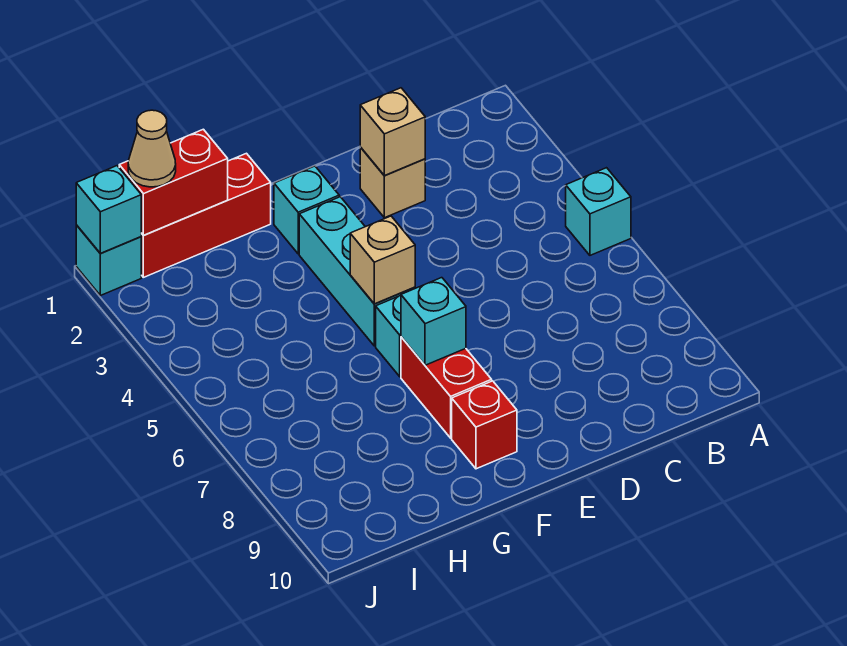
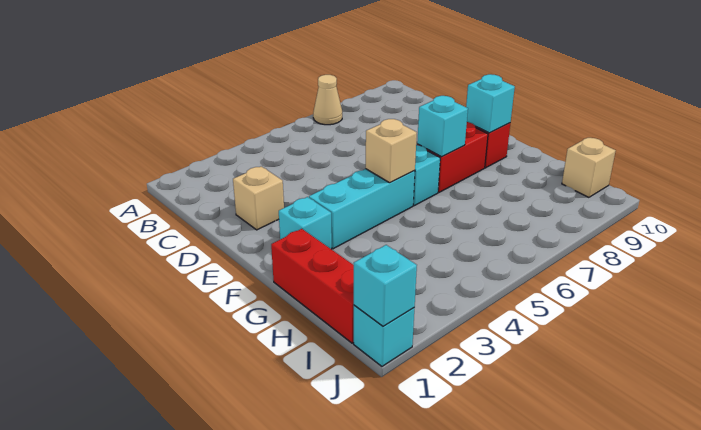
cyan brick A5 level 1 -> cyan brick F9 level 2
tan brick D2 level 2 -> tan brick I10 level 1
red brick H1:I1 level 2 -> none
tan cone I1 level 3 -> tan cone A7 level 1

